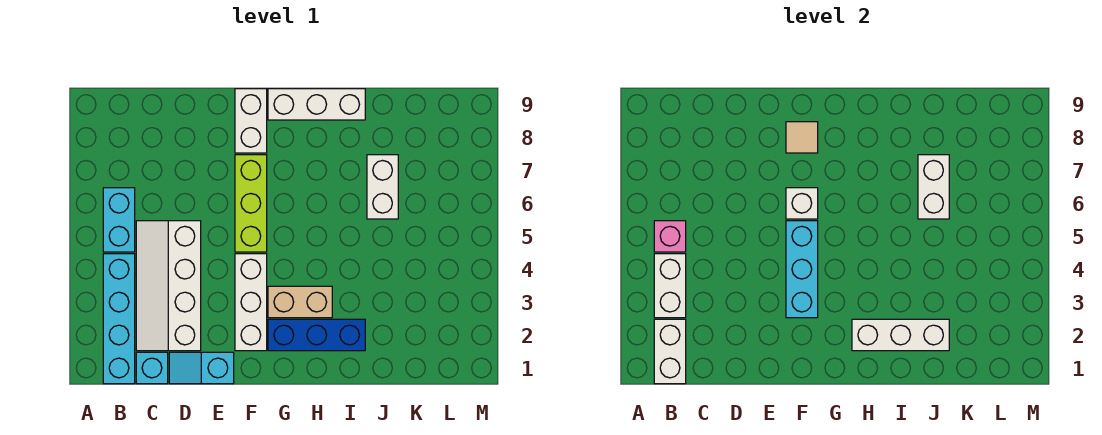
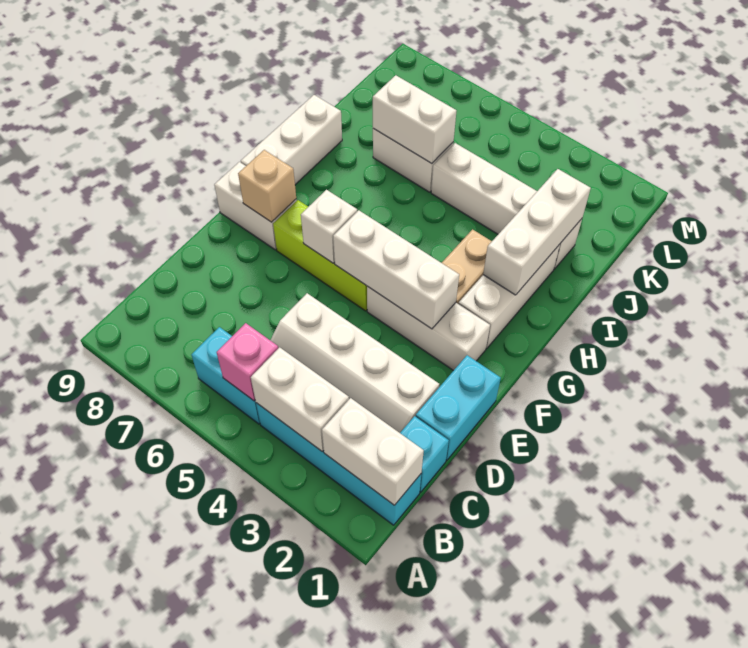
cyan slope D1:E1 level 1 top E -> cyan brick D1:E1 level 1
cyan brick F3:F5 level 2 -> white brick F3:F5 level 2
tan tile F8 level 2 -> tan brick F8 level 2
blue brick G2:I2 level 1 -> white brick G2:I2 level 1
none -> white brick J2:J5 level 1

